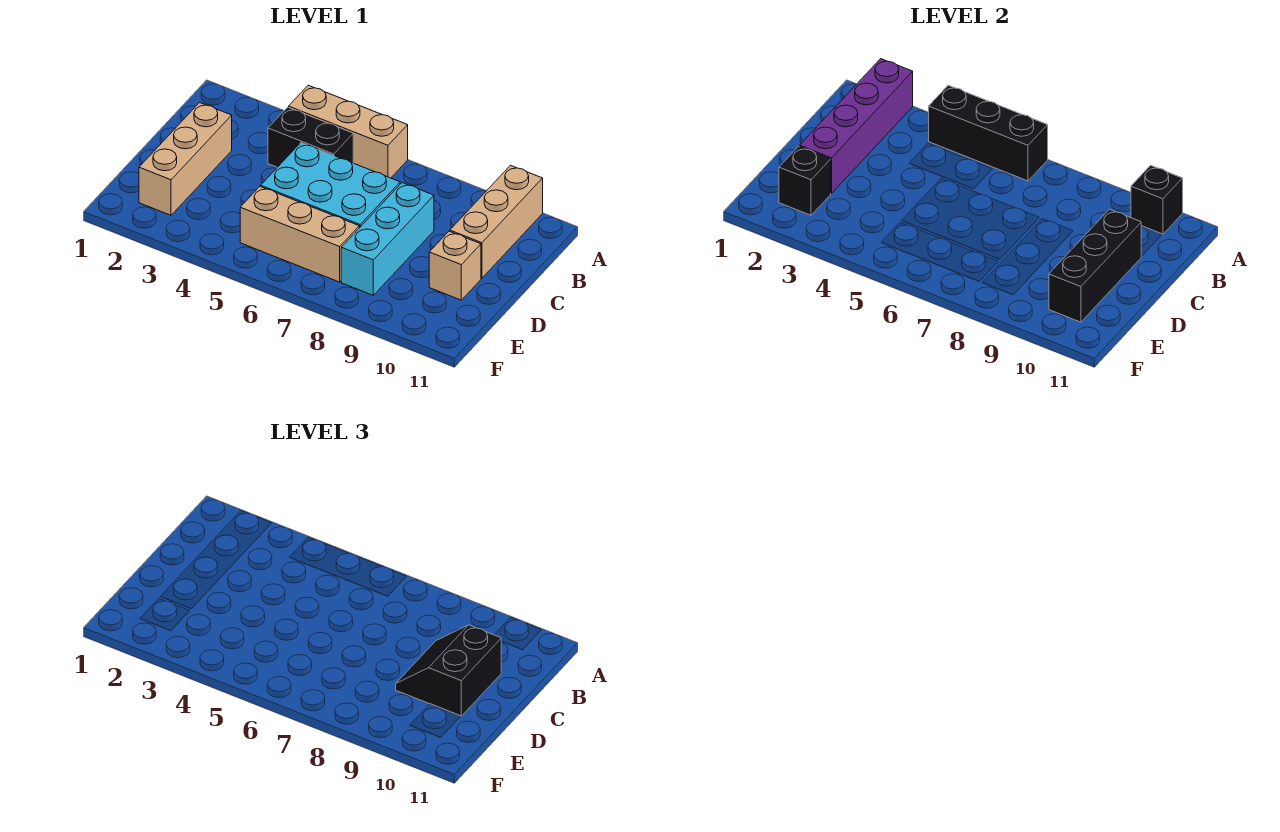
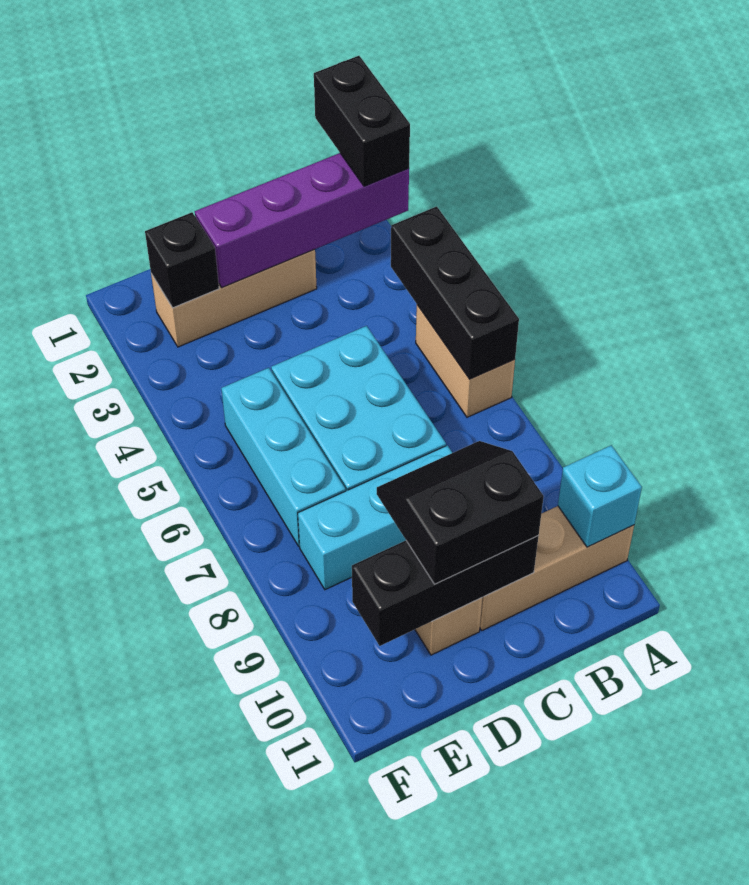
tan brick A4:A6 level 1 -> tan brick A5:A6 level 1
black brick A10 level 2 -> cyan brick A10 level 2
black brick B4:B5 level 1 -> black brick A1:A2 level 3
tan brick E5:E7 level 1 -> cyan brick E5:E7 level 1

